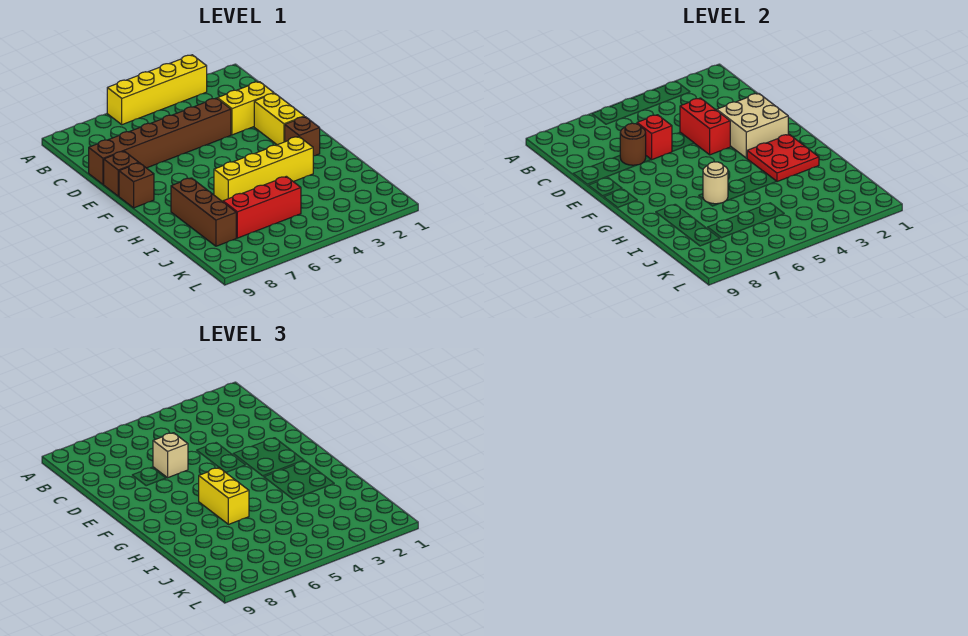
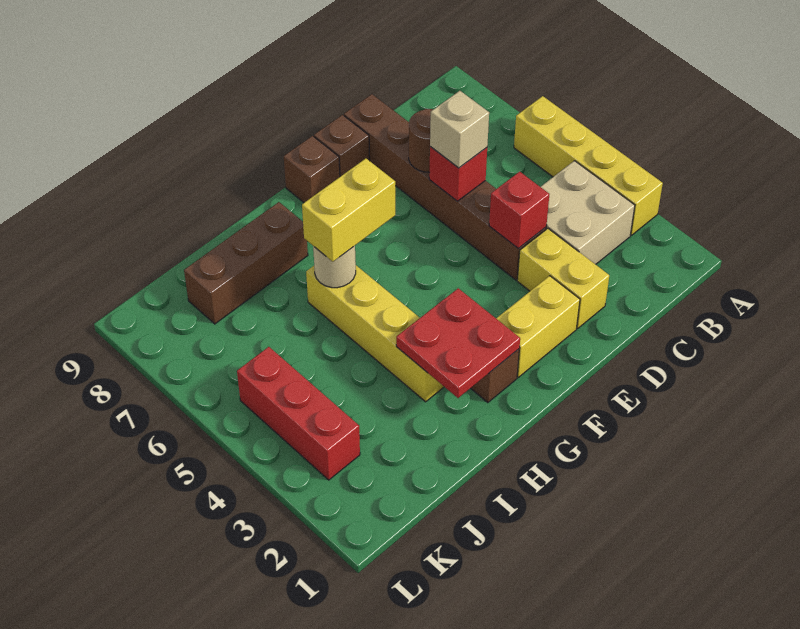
red brick D4:E4 level 2 -> red brick D4 level 2
tan brick E2:F3 level 2 -> tan brick B3:C4 level 1
red brick J5:J7 level 1 -> red brick K3:K5 level 1

